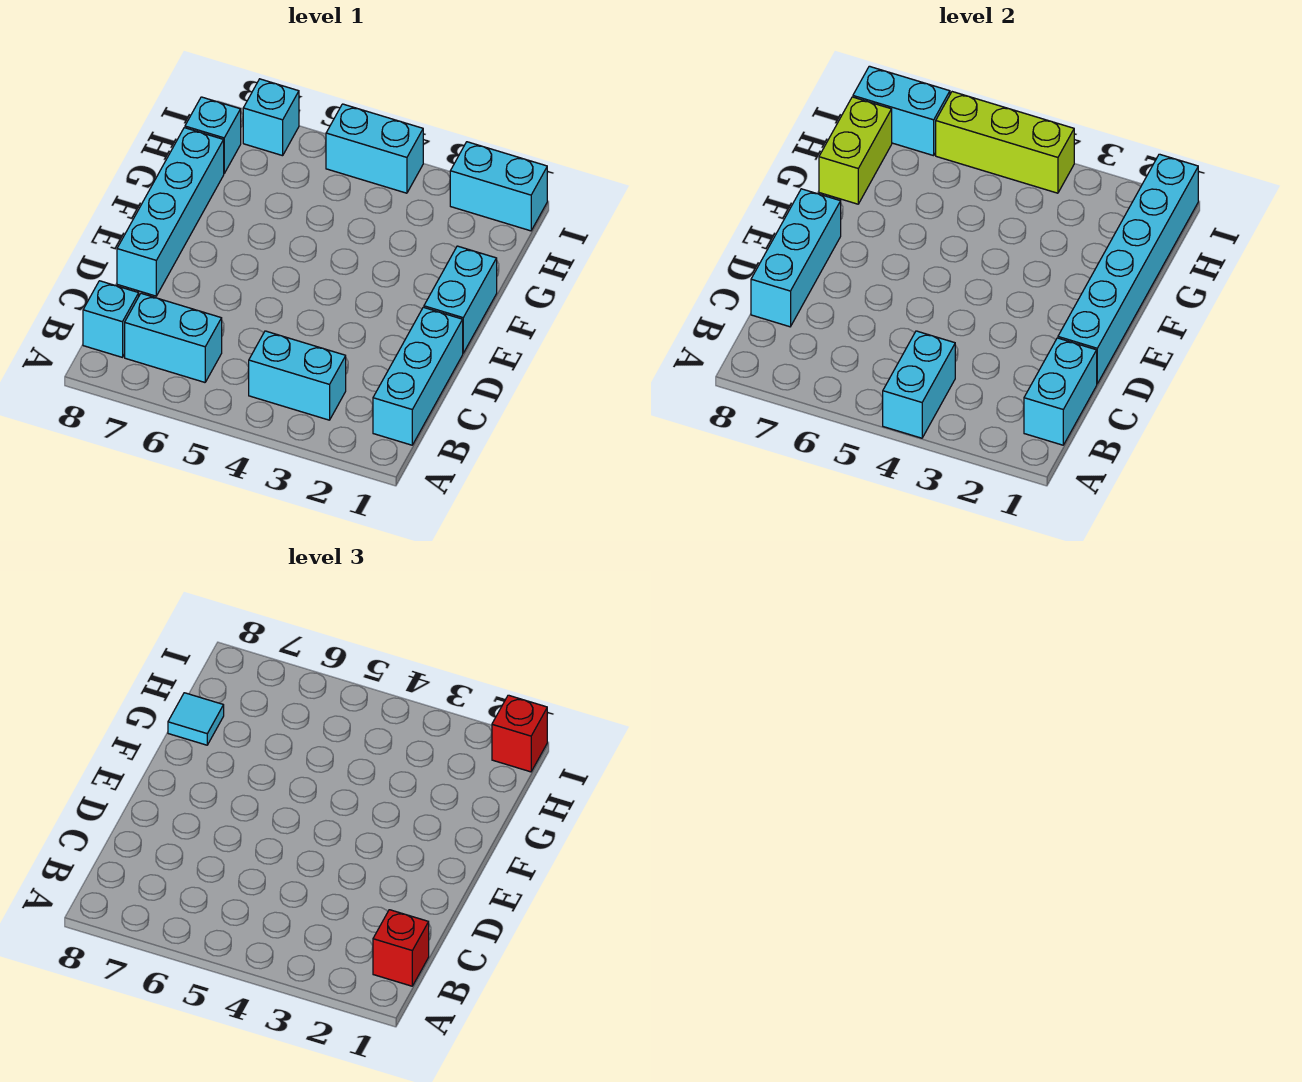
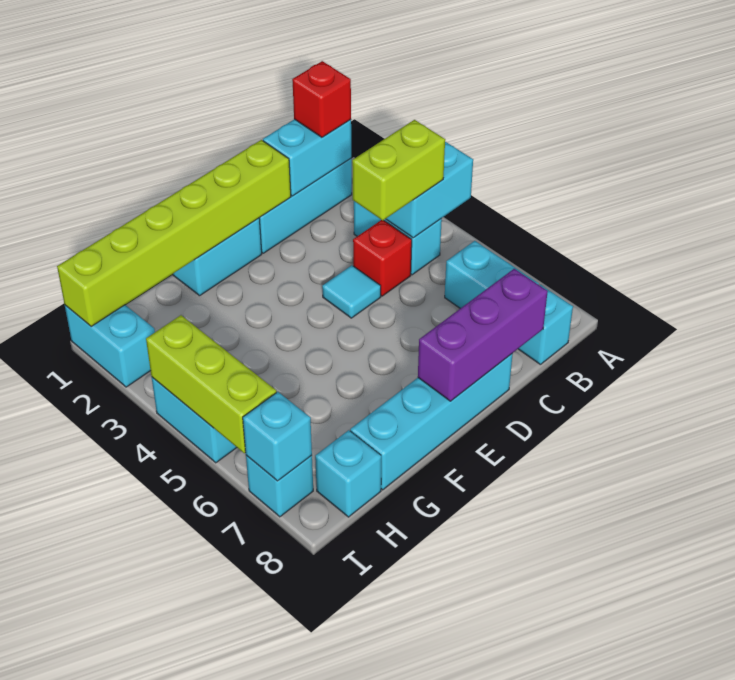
cyan brick C8:E8 level 2 -> purple brick C8:E8 level 2
cyan brick D1:I1 level 2 -> lime brick D1:I1 level 2
lime brick G8:H8 level 2 -> lime brick B4:C4 level 3
cyan tile G8 level 3 -> cyan tile D4 level 1
red brick I1 level 3 -> red brick C4 level 1
cyan brick I7:I8 level 2 -> cyan brick I7 level 2

